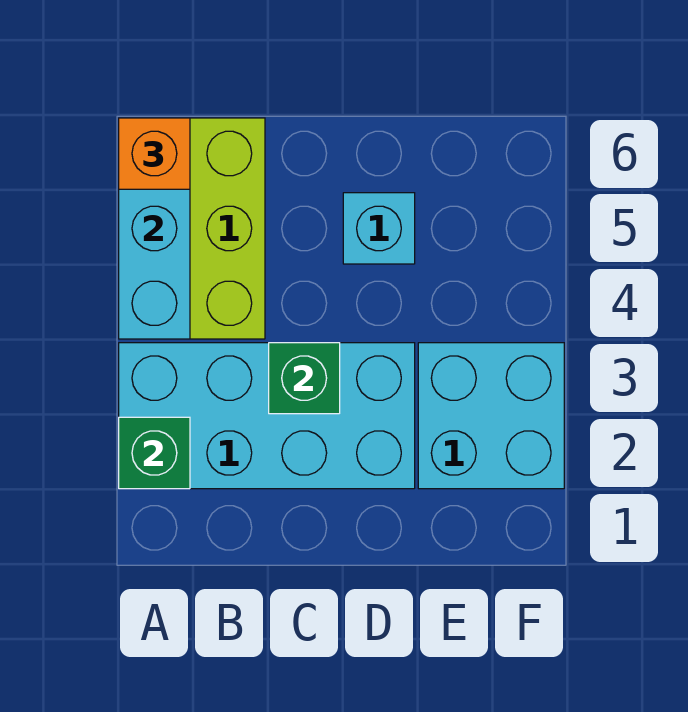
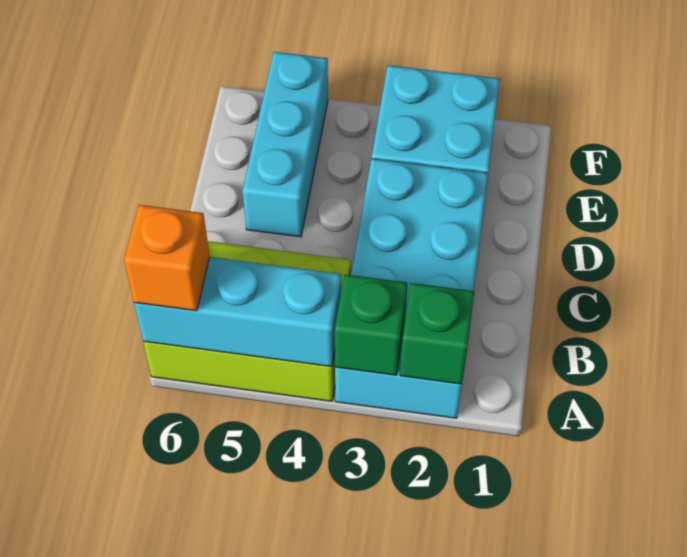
green brick C3 level 2 -> green brick A3 level 2
cyan brick D5 level 1 -> cyan brick D5:F5 level 1

